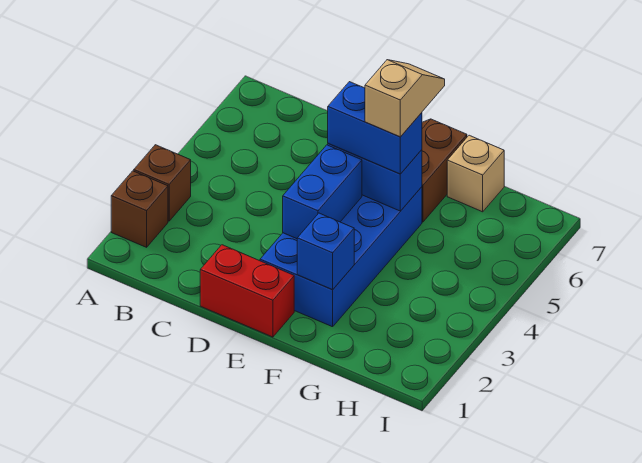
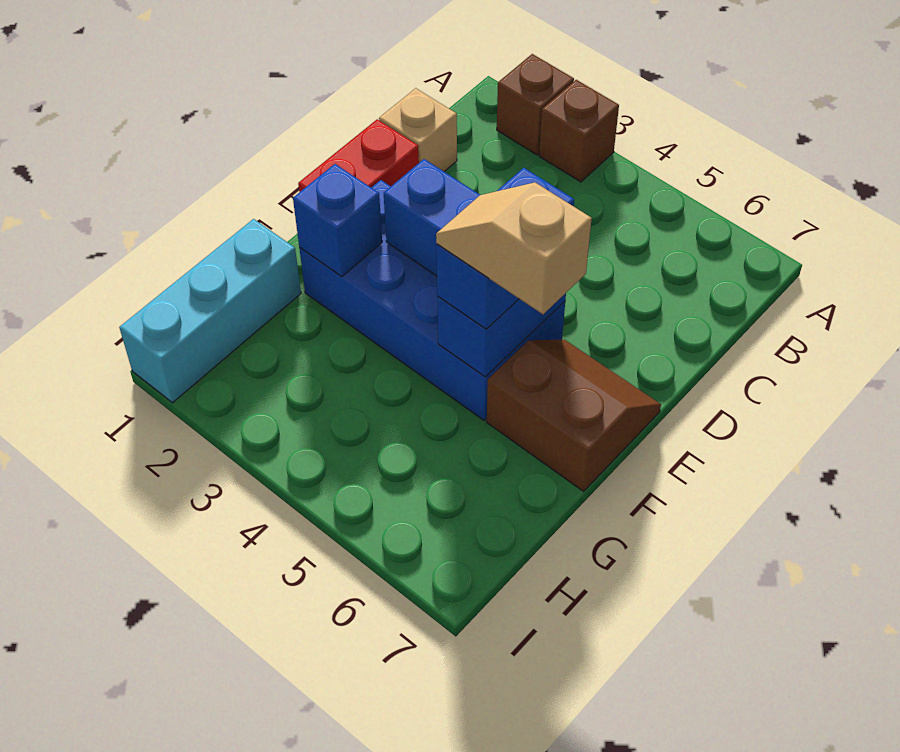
tan slope F5:F6 level 4 top 5 -> tan slope F5:F6 level 4 top 6
none -> cyan brick G1:I1 level 1
tan brick G7 level 1 -> tan brick C1 level 1

